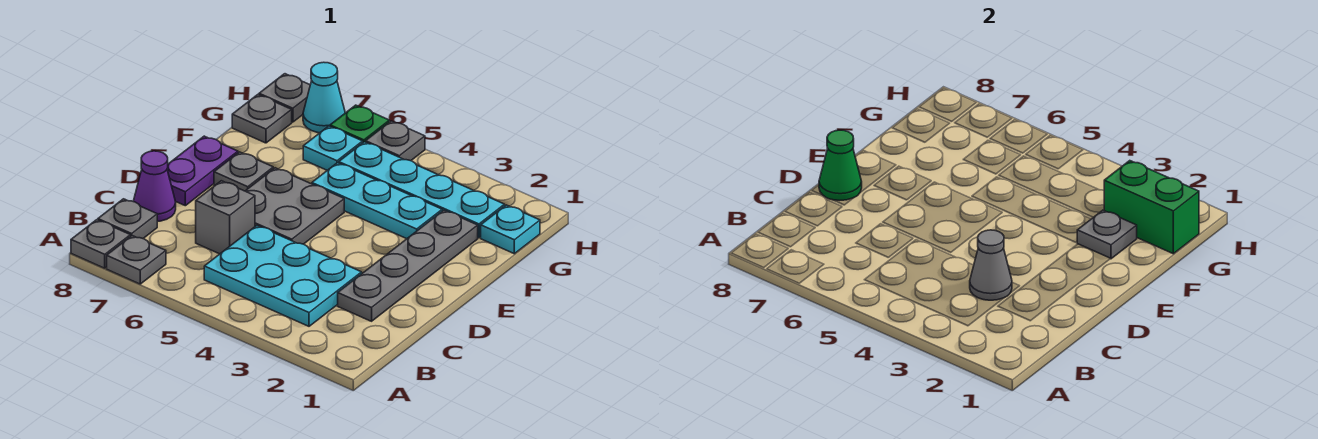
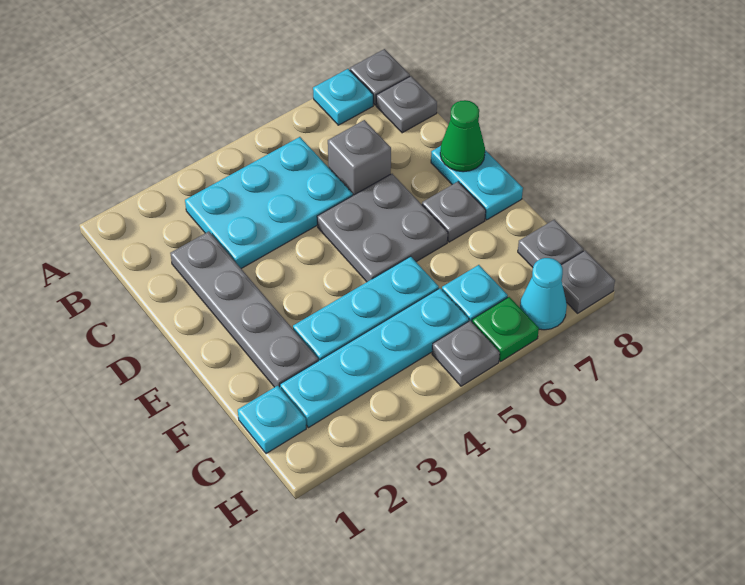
grey plate A7 level 1 -> cyan plate A7 level 1
grey cone C3 level 2 -> none
purple cone C8 level 1 -> none
purple plate D8:E8 level 1 -> cyan plate D8:E8 level 1
grey plate F2 level 2 -> none
green brick G1:G2 level 2 -> none

